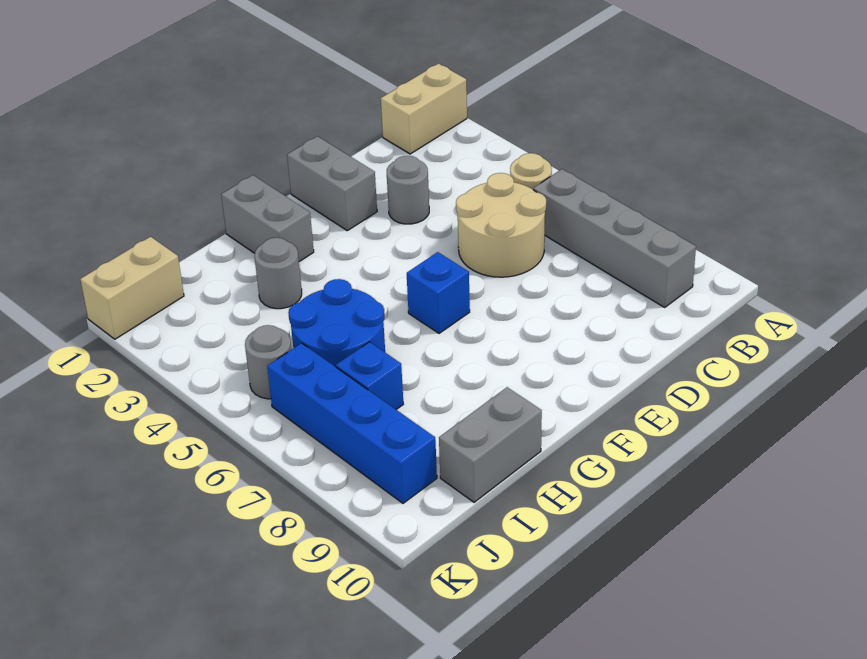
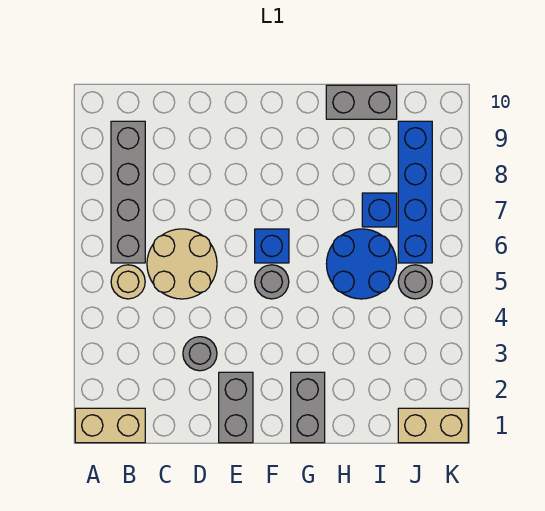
grey round brick H3 level 1 -> grey round brick F5 level 1

